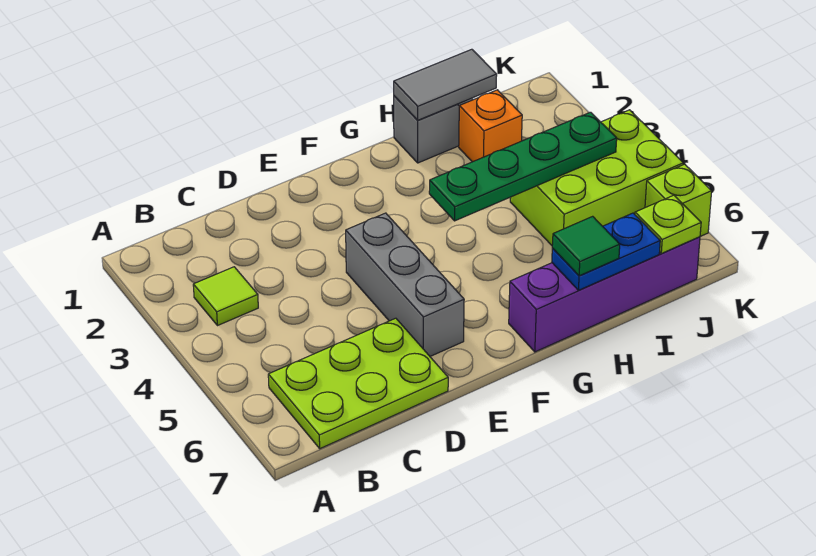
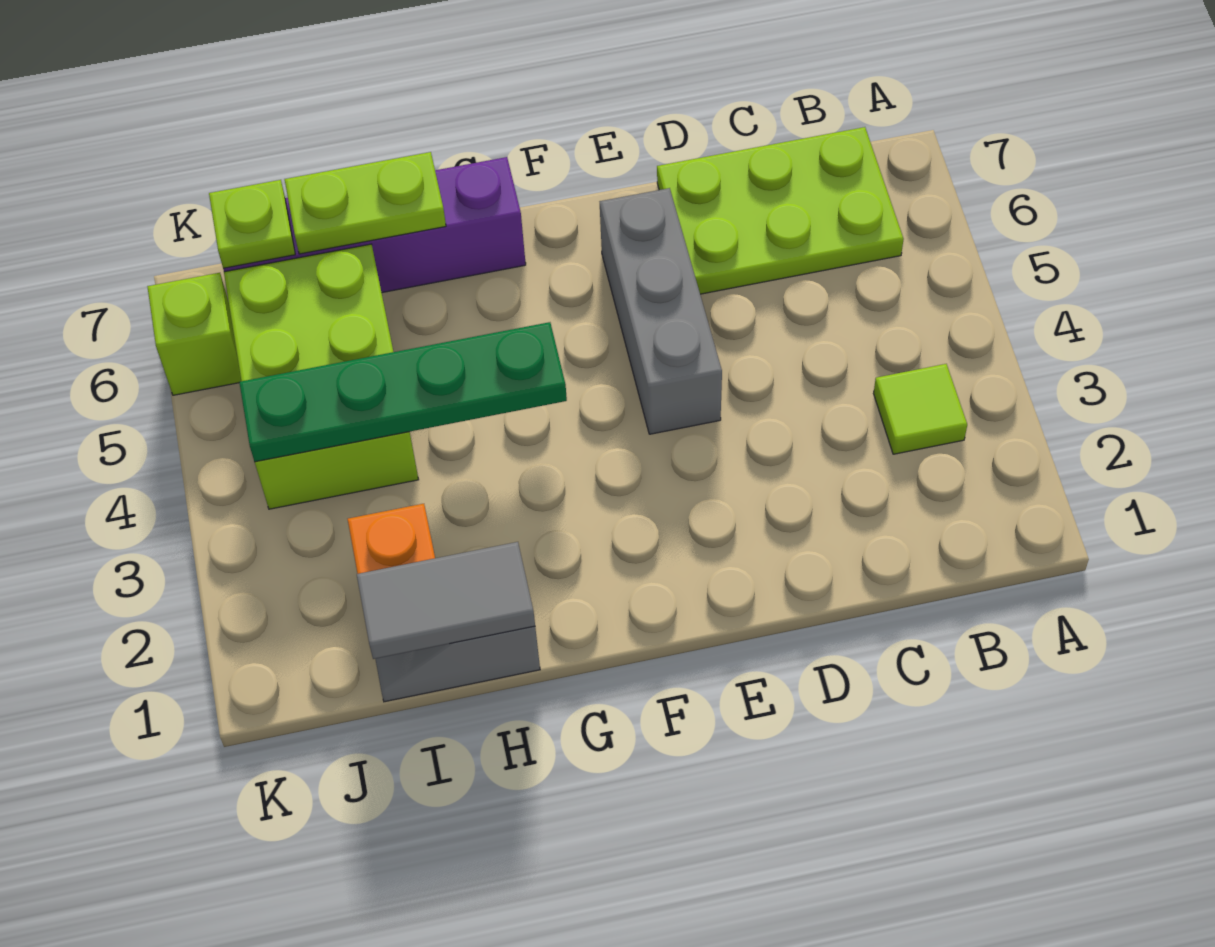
blue plate H7:I7 level 2 -> lime plate H7:I7 level 2
green tile H7 level 3 -> none
lime brick I4:K5 level 1 -> lime brick I4:J6 level 1

